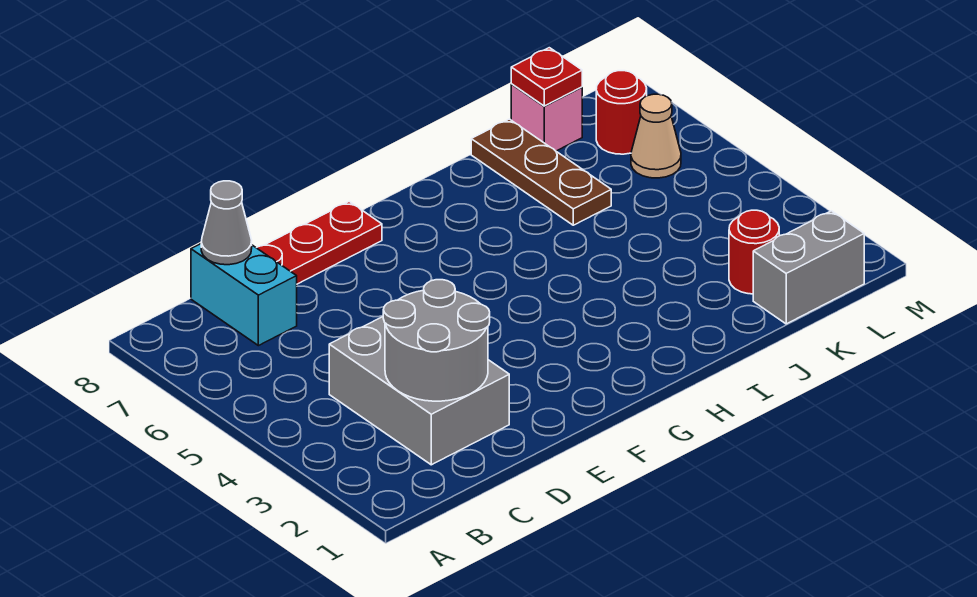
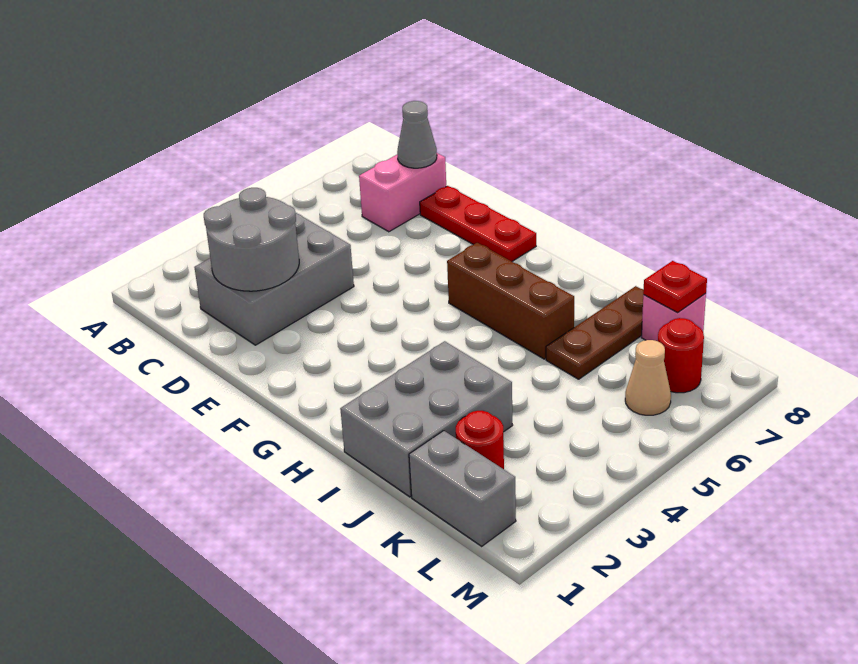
cyan brick C7:C8 level 1 -> pink brick C7:C8 level 1
none -> brown brick G6:I6 level 1
none -> grey brick I1:J3 level 1

